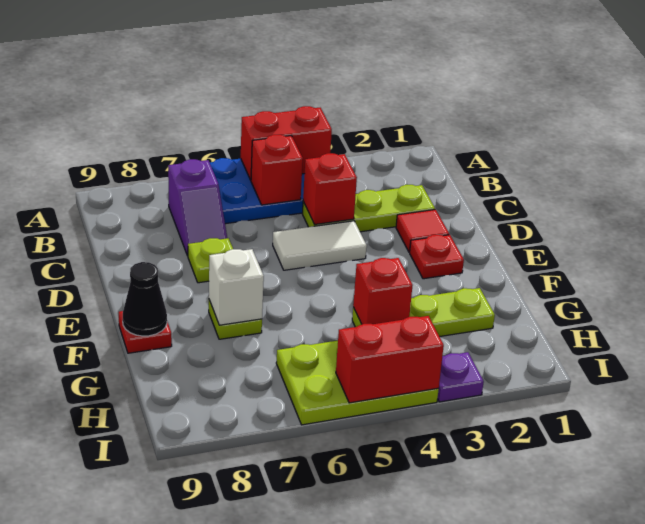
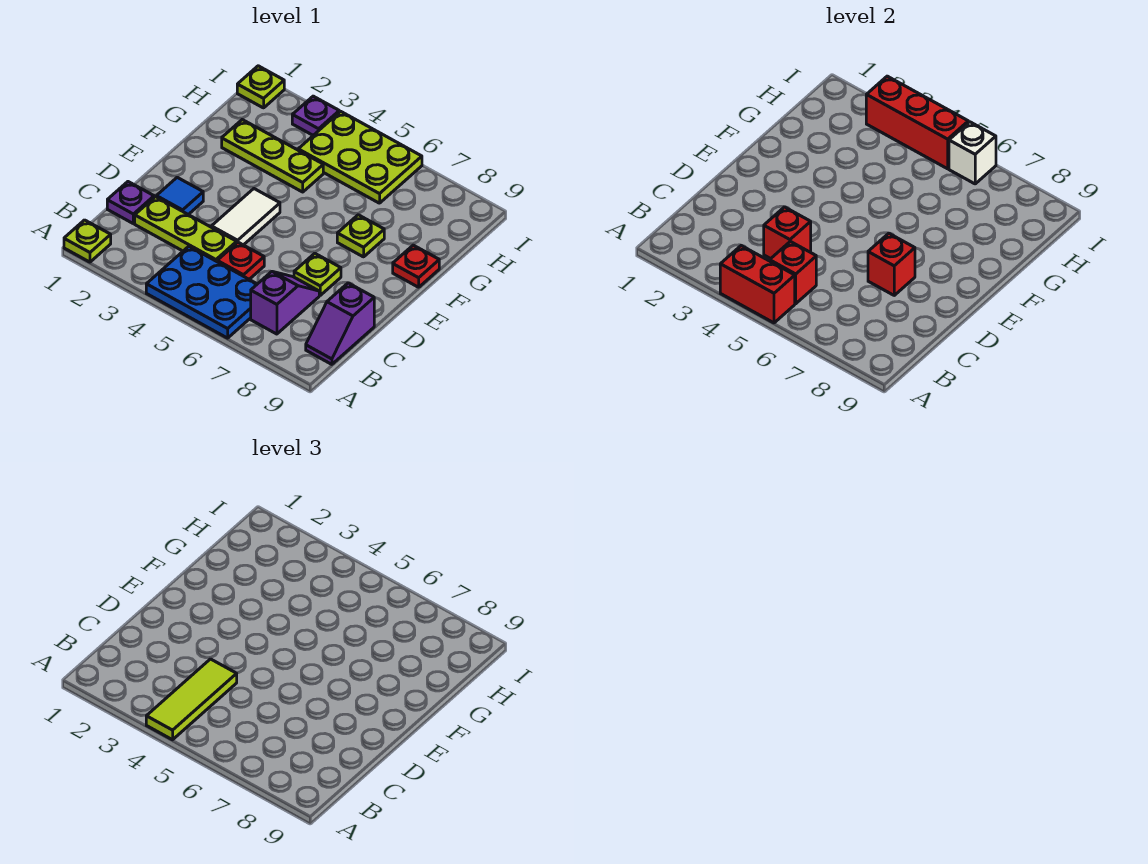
none -> lime plate A1 level 1
none -> lime tile A4:C4 level 3
none -> purple slope B9:C9 level 1 top C
none -> purple plate C1 level 1
red tile D2 level 1 -> blue tile D2 level 1
white tile D4:D5 level 1 -> white tile D4:E4 level 1
red plate E2 level 1 -> red plate C5 level 1
white brick F7 level 2 -> white brick I6 level 2
black cone F9 level 2 -> none
red brick G4 level 2 -> red brick D7 level 2
none -> lime plate I1 level 1
red brick I4:I5 level 2 -> red brick I3:I5 level 2

